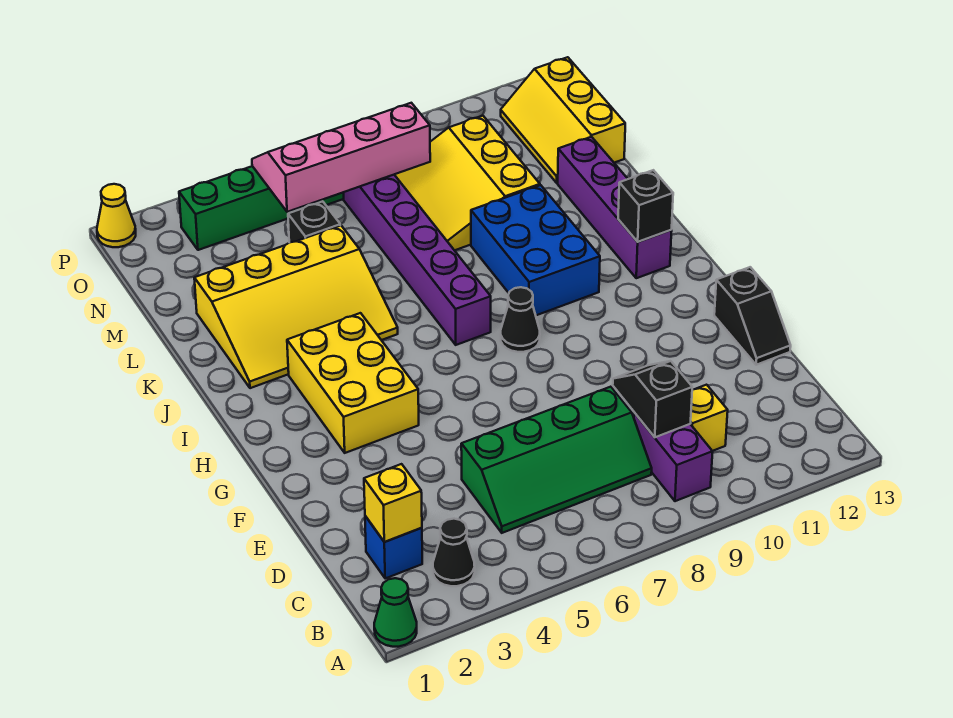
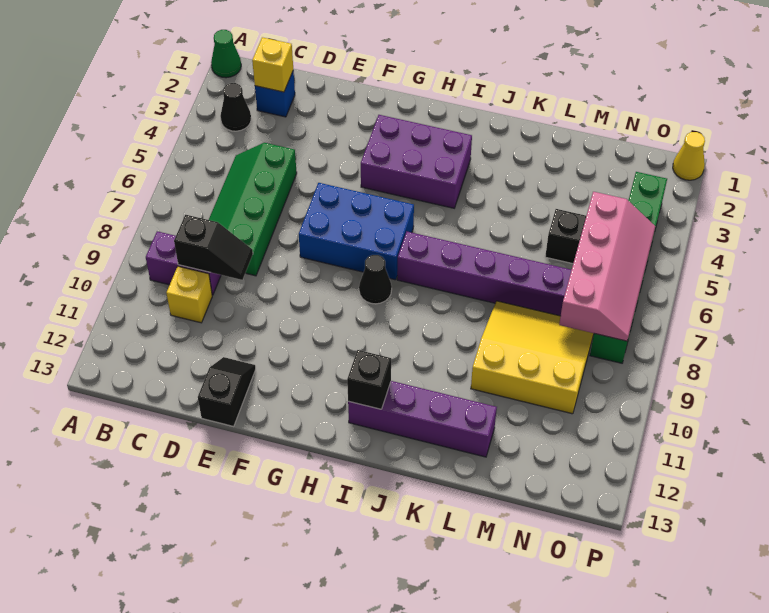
black slope E13:F13 level 1 top F -> black slope E12:E13 level 1 top 13
yellow brick G3:I4 level 1 -> purple brick G3:I4 level 1
blue brick I9:K10 level 1 -> blue brick F6:H7 level 1
yellow slope J2:L5 level 1 top L -> none
yellow slope M12:O13 level 1 top 13 -> none

